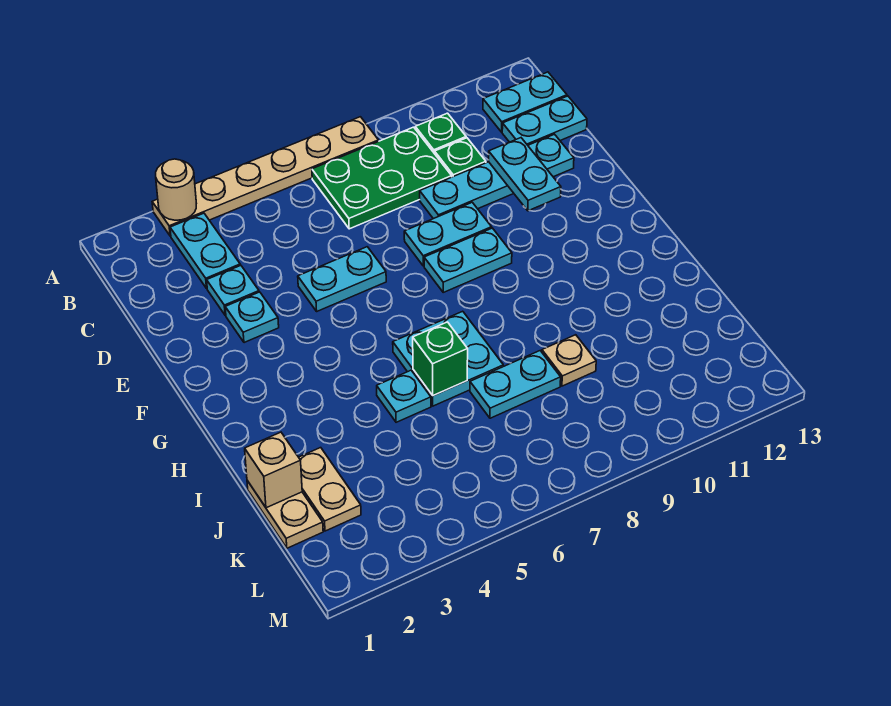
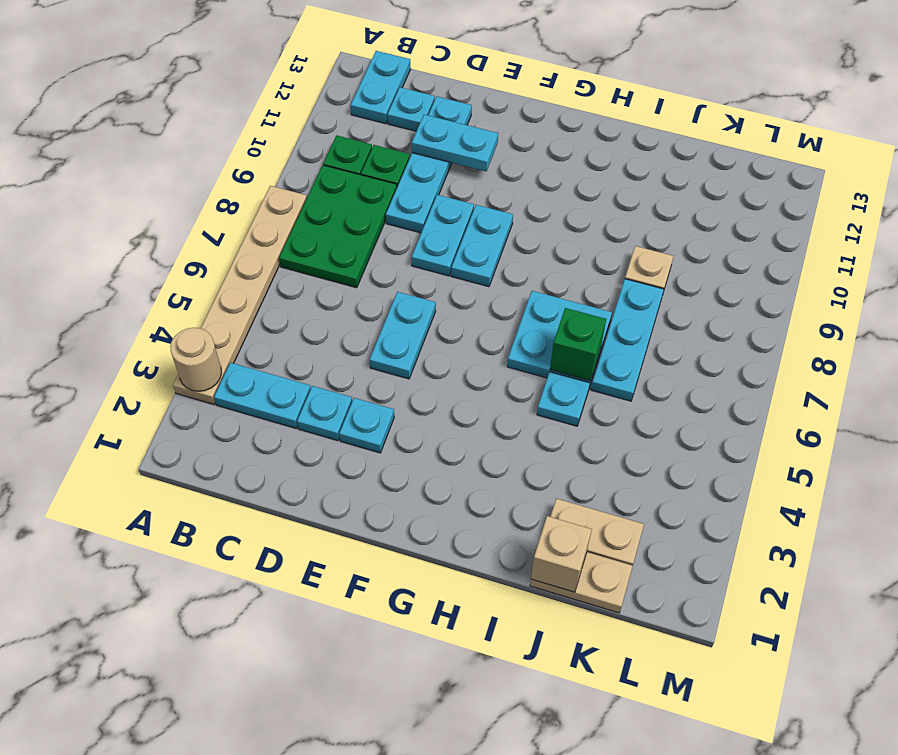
cyan plate C12:C13 level 1 -> cyan plate C12 level 1
cyan plate J7:J8 level 1 -> cyan plate J6:J8 level 1

